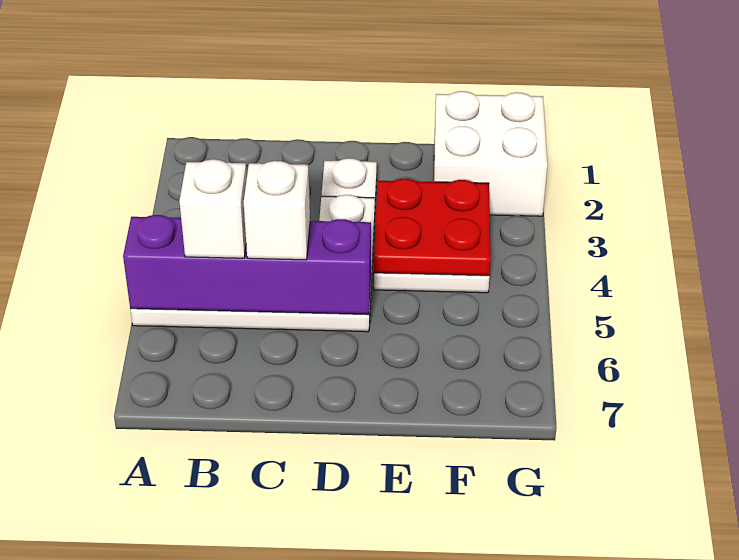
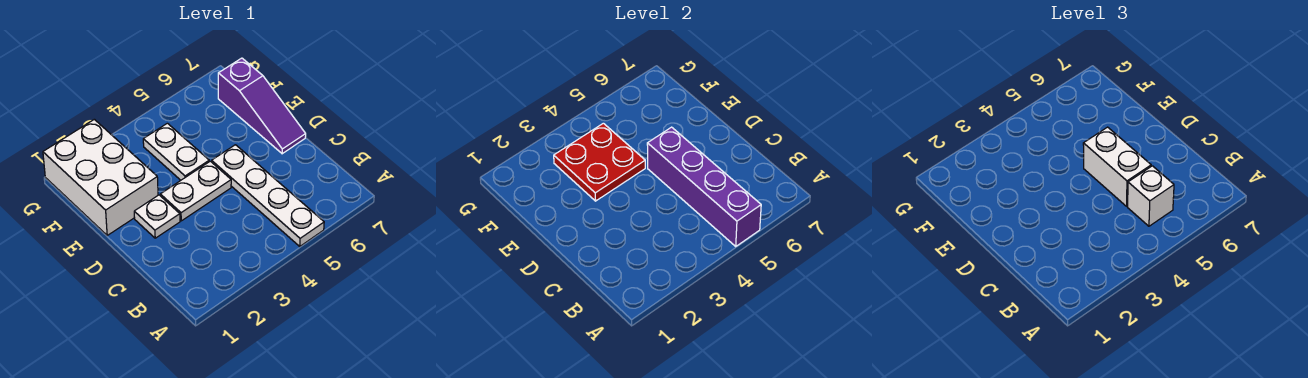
white brick C5 level 3 -> white brick C5:D5 level 3
none -> purple slope D7:F7 level 1 top F
white brick F1:G2 level 1 -> white brick E1:G2 level 1

